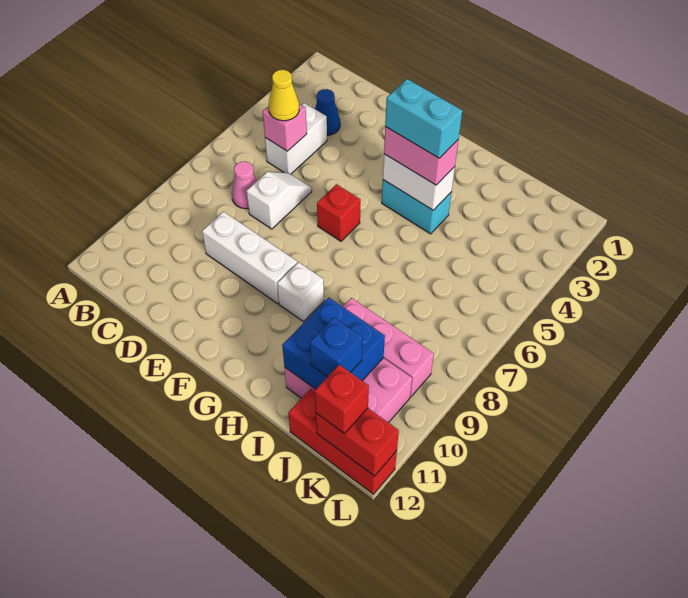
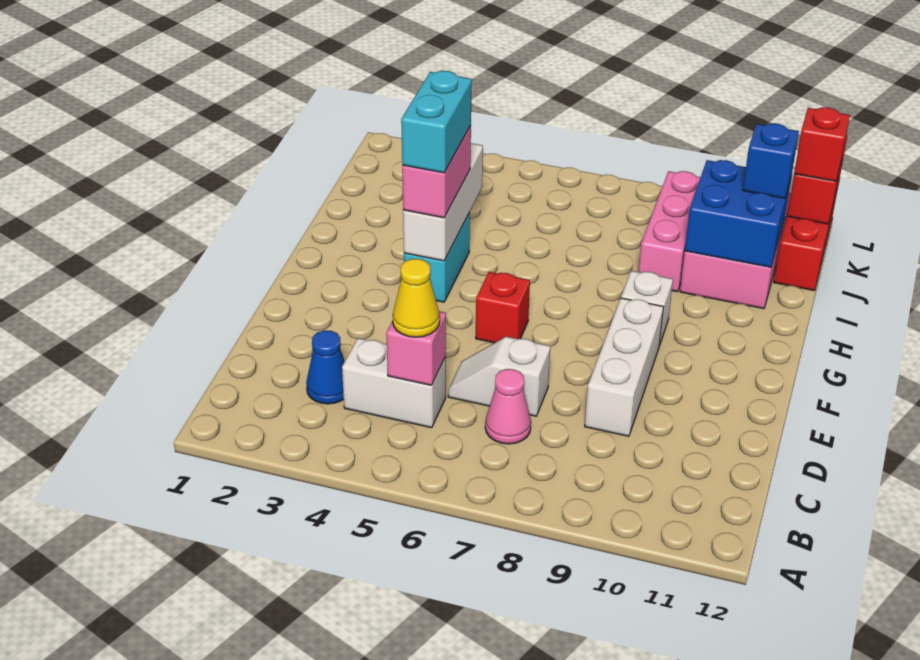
white brick G4:H4 level 2 -> white brick G4:I4 level 2

